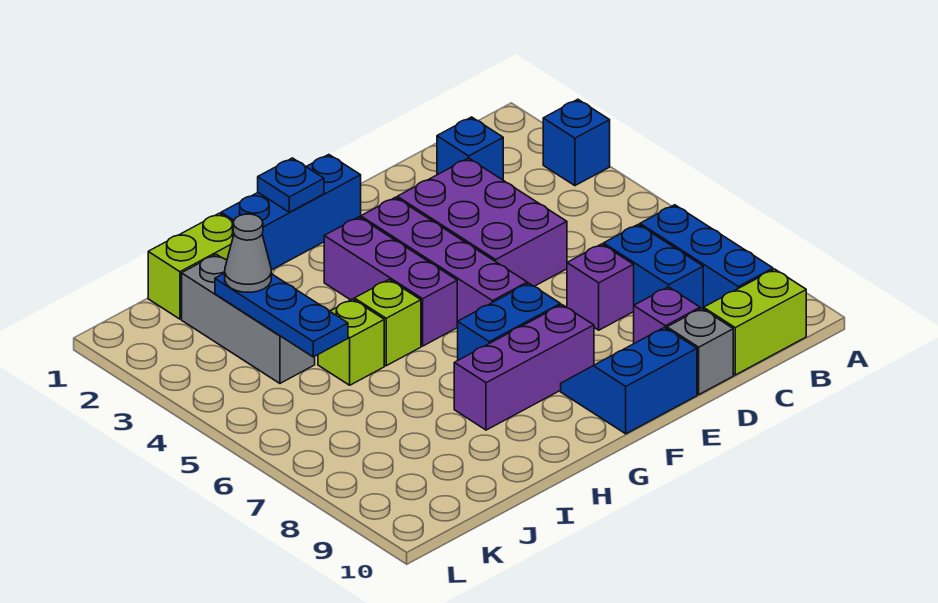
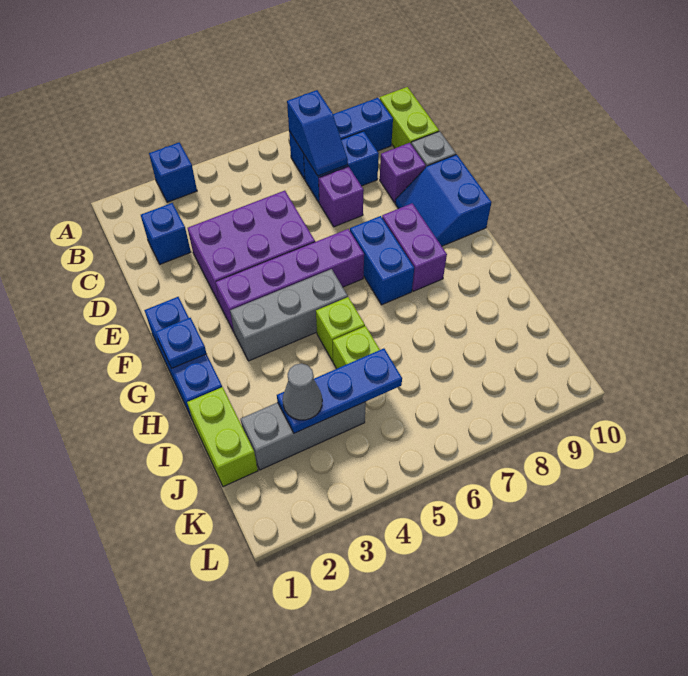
none -> blue slope B7:C7 level 2 top B
purple brick F8:H8 level 1 -> purple brick F8:G8 level 1
purple brick G3:G5 level 1 -> grey brick G3:G5 level 1

